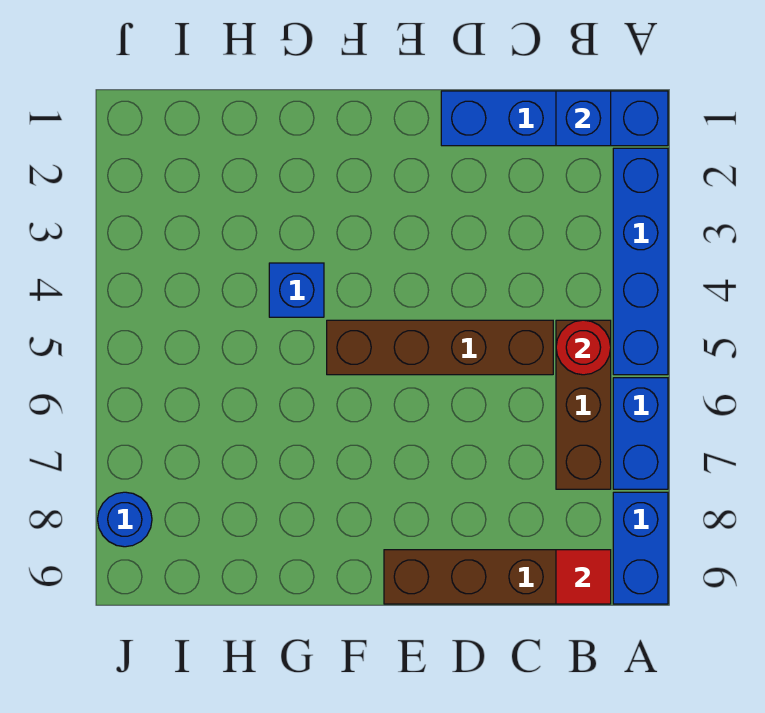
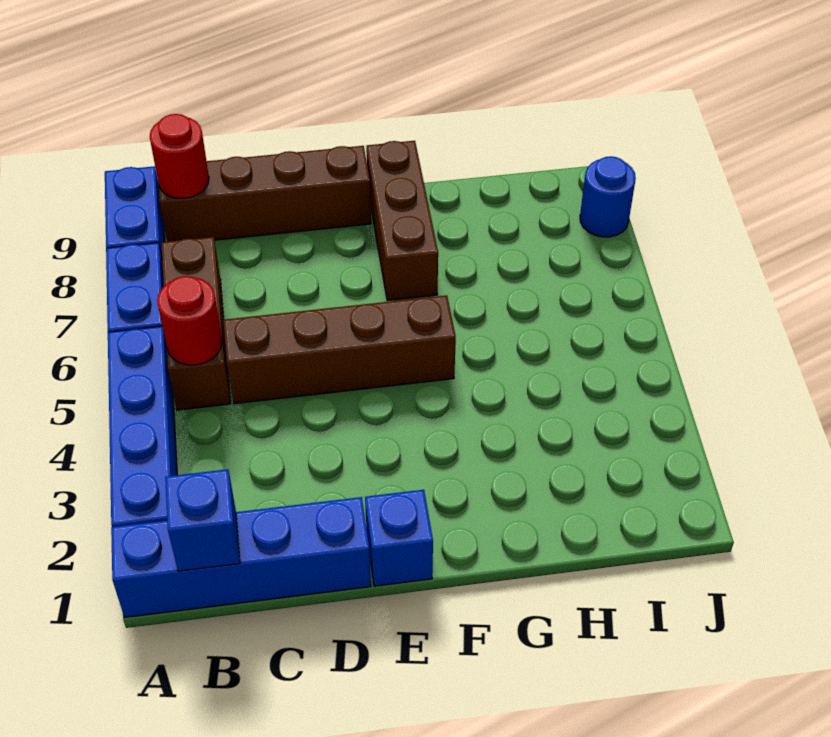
red tile B9 level 2 -> red round brick B9 level 2
none -> brown brick F7:F9 level 1
blue brick G4 level 1 -> blue brick E1 level 1

